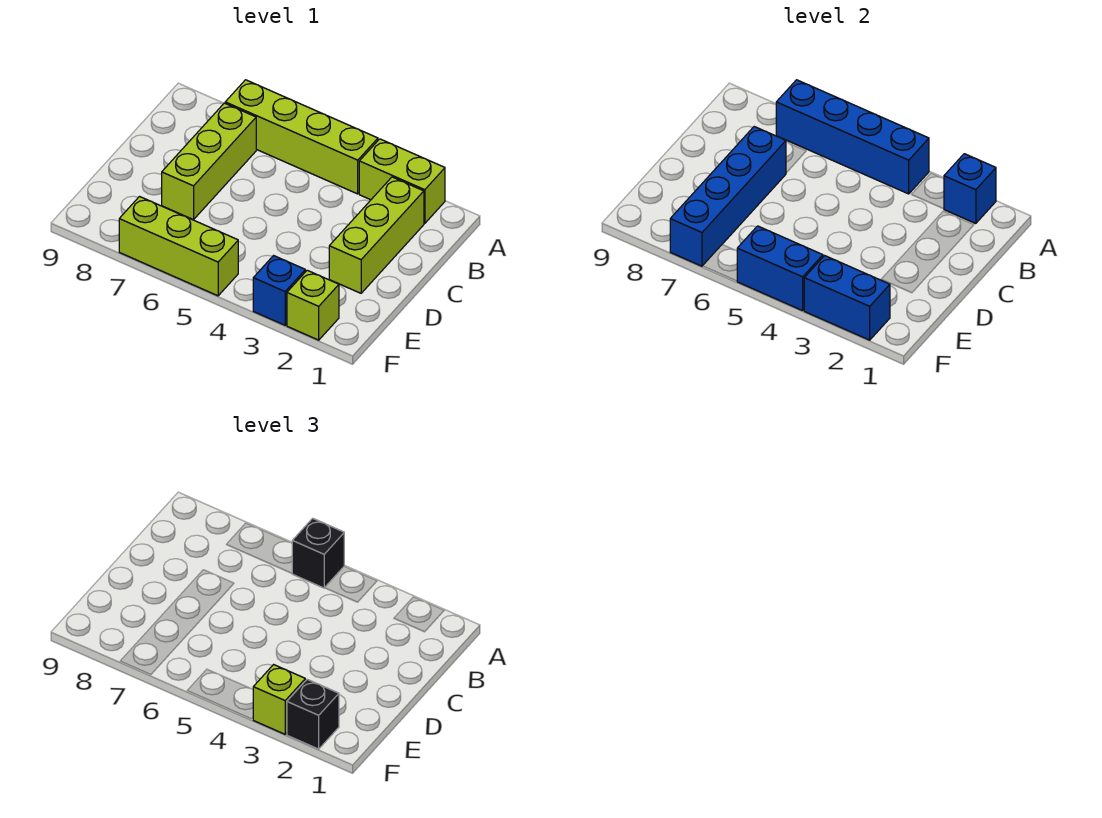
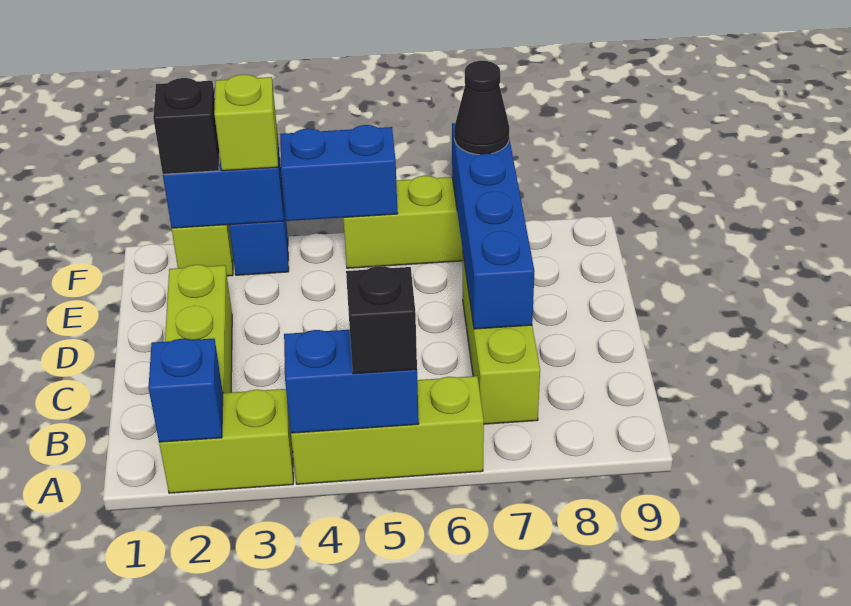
lime brick A4:A7 level 1 -> lime brick A4:A6 level 1
blue brick A4:A7 level 2 -> blue brick A4:A5 level 2
none -> black cone F7 level 3

